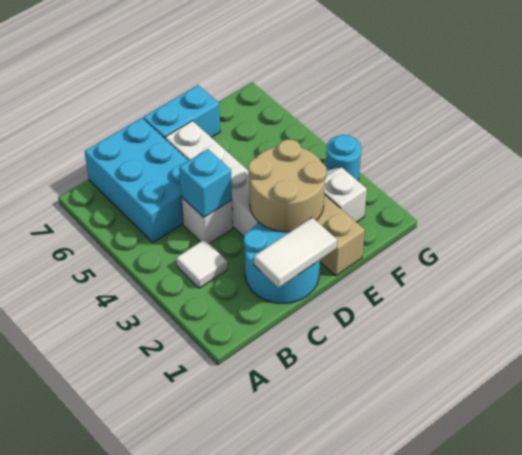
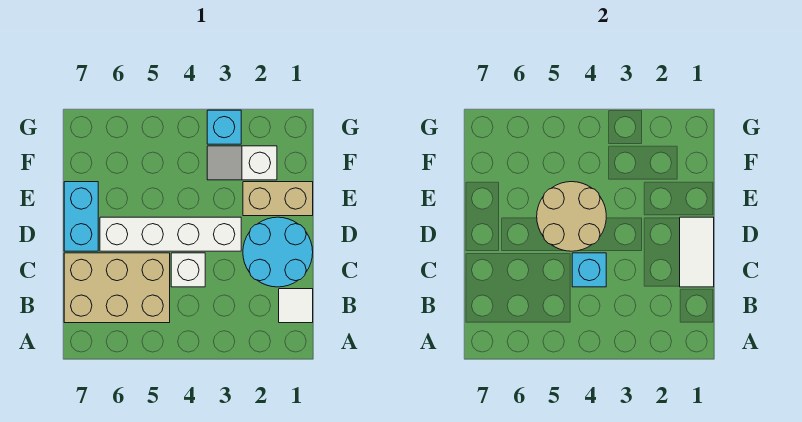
white tile B3 level 1 -> white tile B1 level 1
cyan brick B5:C7 level 1 -> tan brick B5:C7 level 1
tan round brick D2:E3 level 2 -> tan round brick D4:E5 level 2
cyan round brick G3 level 1 -> cyan brick G3 level 1

